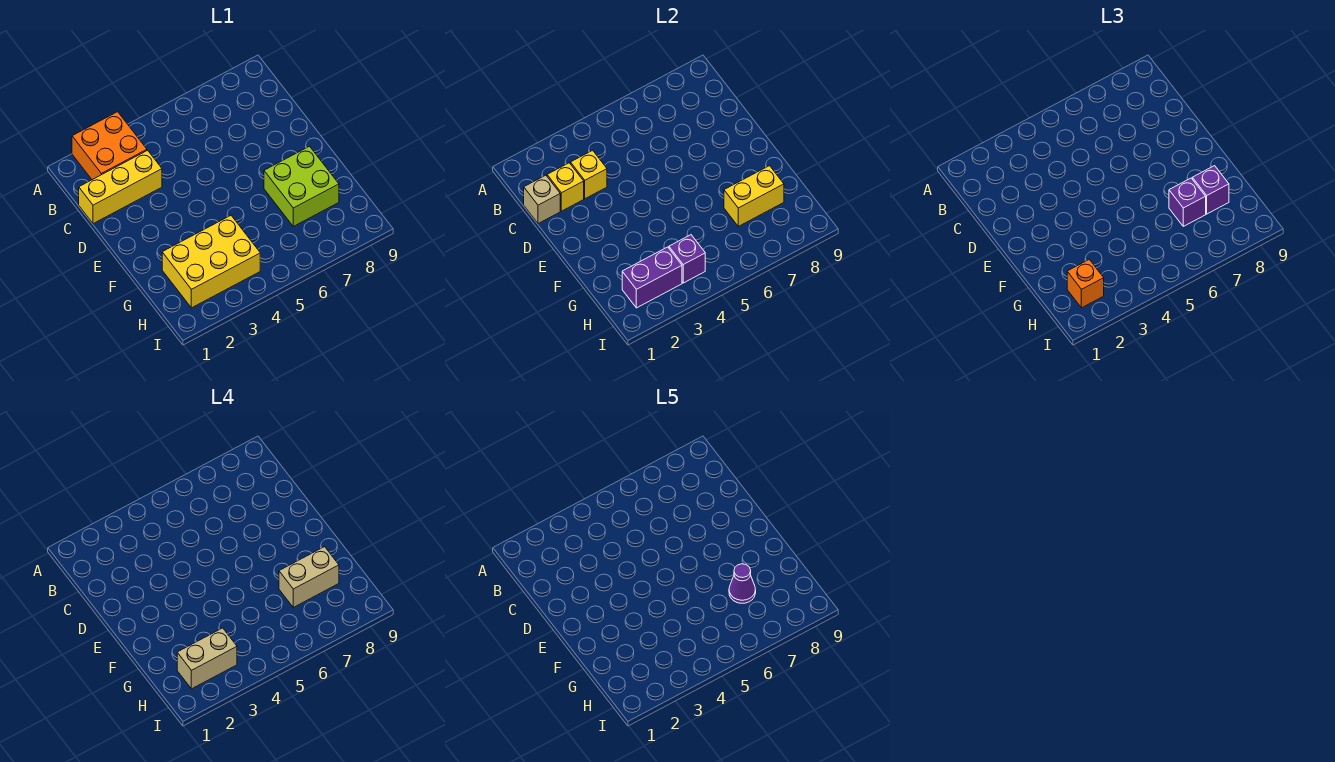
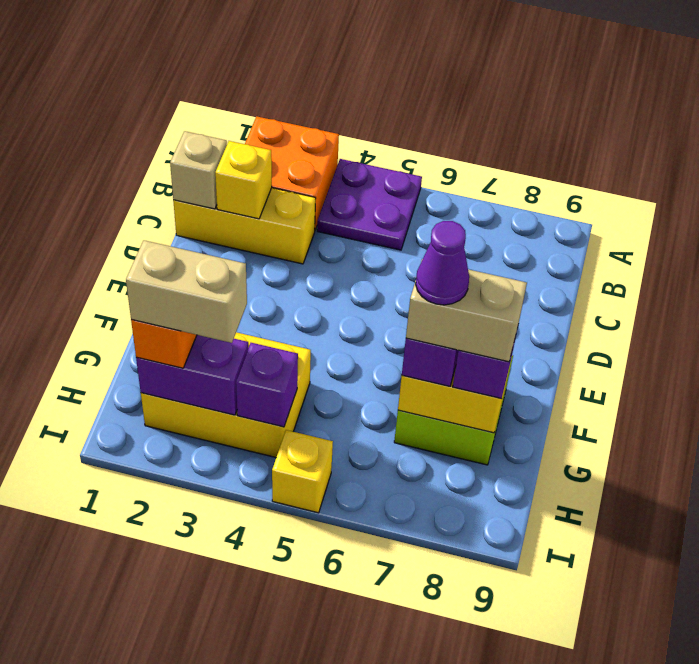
none -> purple plate A4:B5 level 1
yellow brick C3 level 2 -> yellow brick I5 level 1

